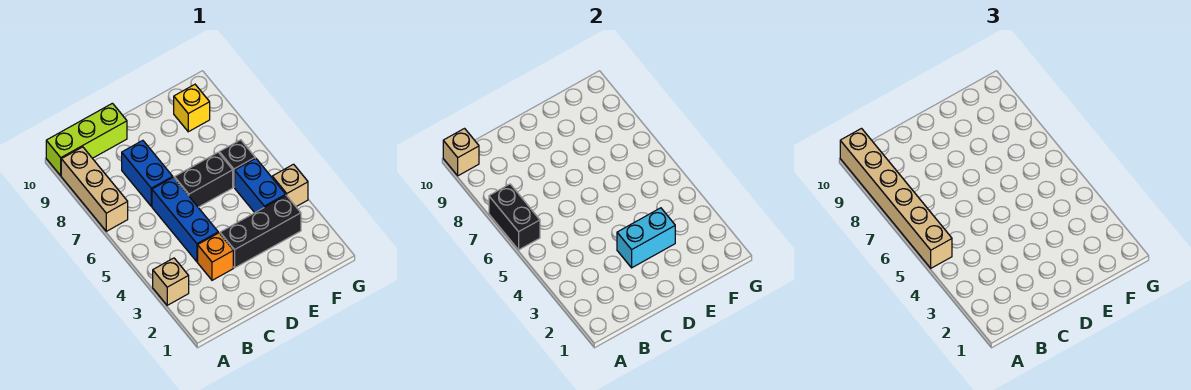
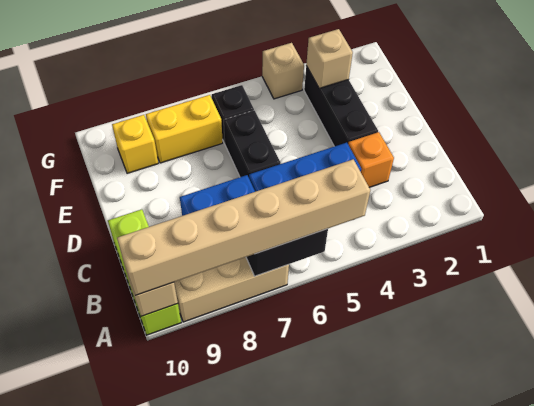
tan brick A3 level 1 -> tan brick F3 level 2
cyan brick D3:E3 level 2 -> none
blue brick F4:F5 level 1 -> none
none -> yellow brick F7:F8 level 1

